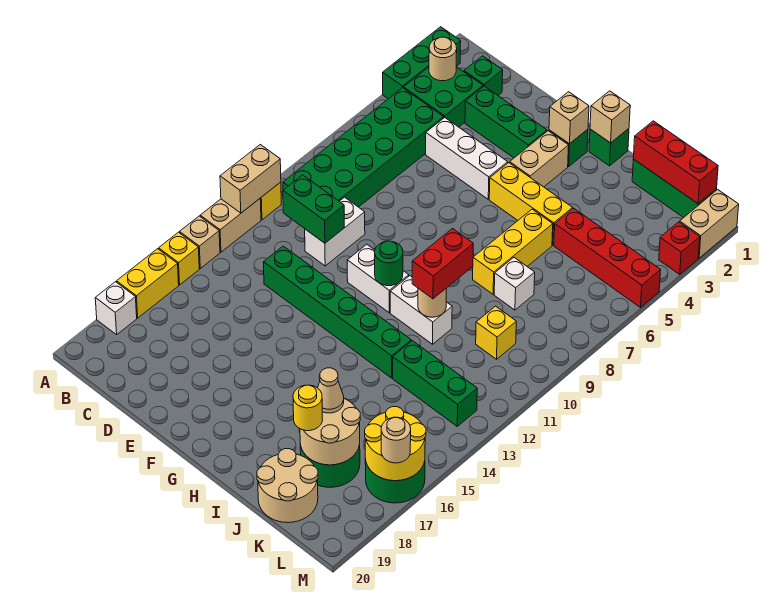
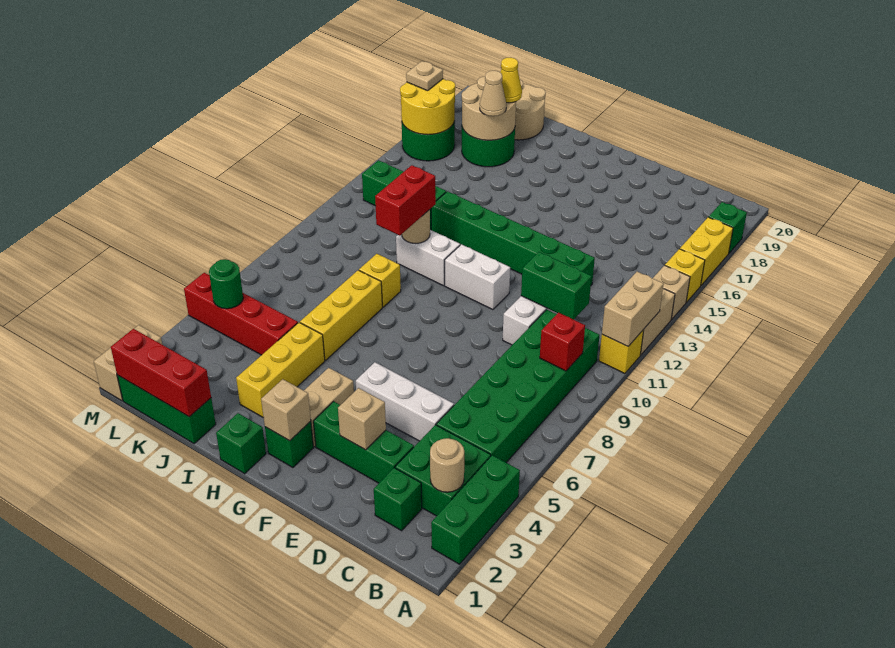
white brick A18 level 1 -> green brick A18 level 1
yellow brick G5:I5 level 1 -> yellow brick I3:I5 level 1
green round brick G11 level 2 -> green round brick L5 level 2
tan brick H1 level 2 -> tan brick E3 level 2
white brick J8 level 1 -> none
yellow round brick J18 level 3 -> yellow cone J18 level 3
yellow brick K10 level 1 -> yellow brick I9 level 1
red brick M3 level 1 -> red brick B9 level 2
tan round brick M17 level 3 -> tan plate M17 level 3

